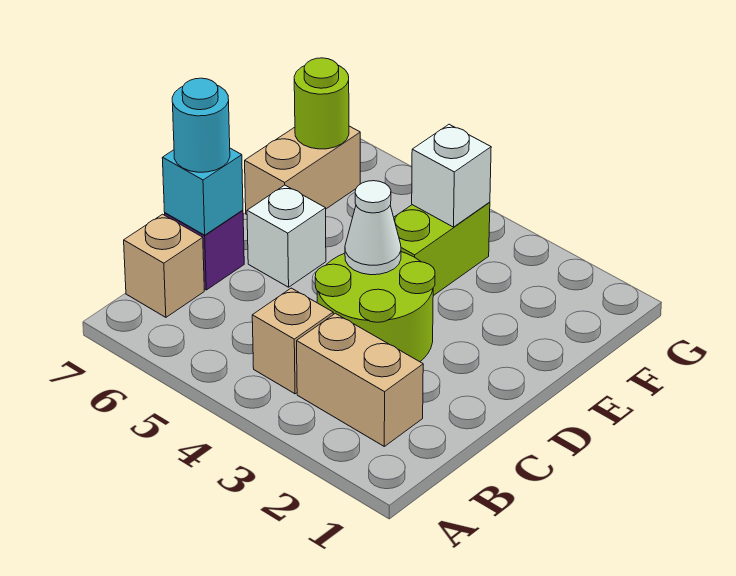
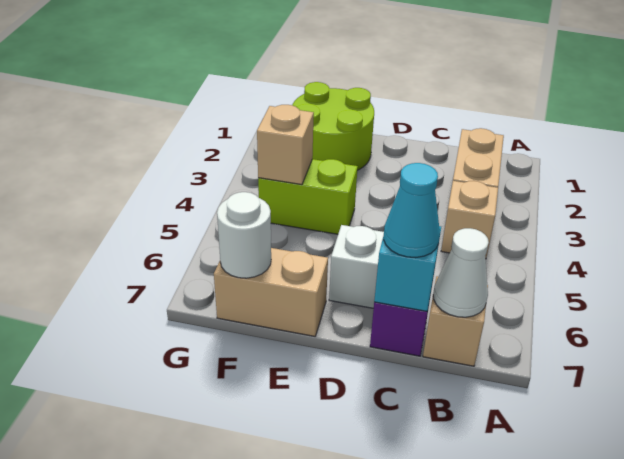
lime round brick C3:D4 level 1 -> lime round brick E1:F2 level 1
cyan round brick C7 level 3 -> cyan cone C7 level 3
white cone D4 level 2 -> white cone B7 level 2
white brick F4 level 2 -> tan brick F4 level 2
lime round brick F7 level 2 -> white round brick F7 level 2

